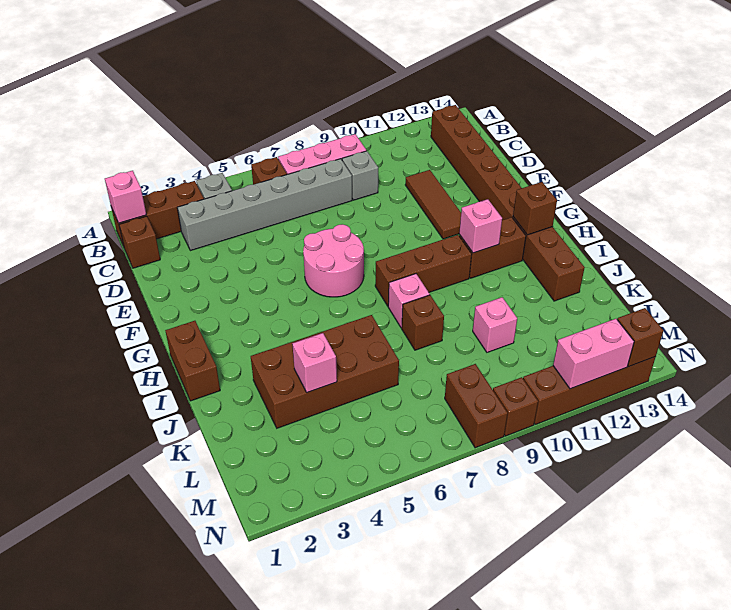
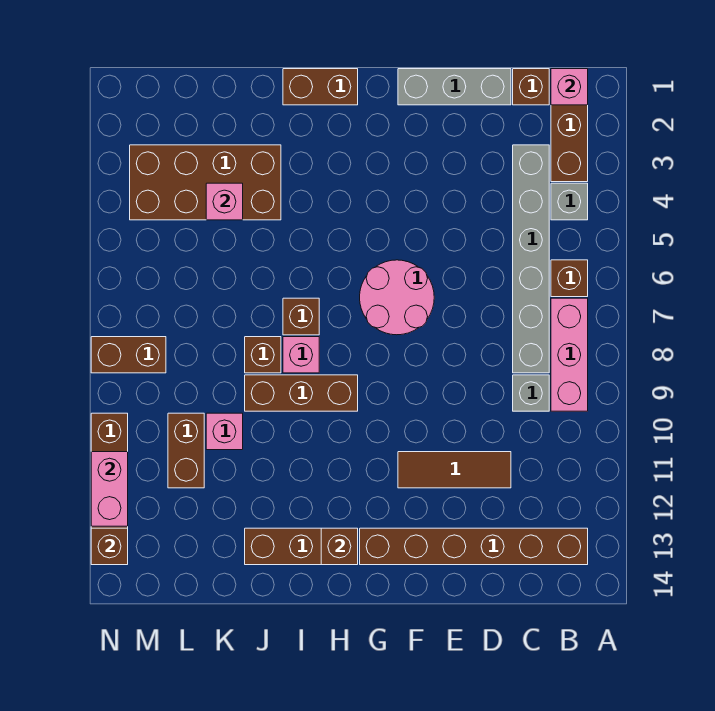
none -> grey brick D1:F1 level 1
brown brick H8:H10 level 1 -> brown brick H9:J9 level 1
brown brick H11:H12 level 1 -> brown brick L10:L11 level 1
pink brick H11 level 2 -> none
brown brick J3:K6 level 1 -> brown brick J3:M4 level 1
brown brick N9 level 1 -> brown brick I7 level 1

